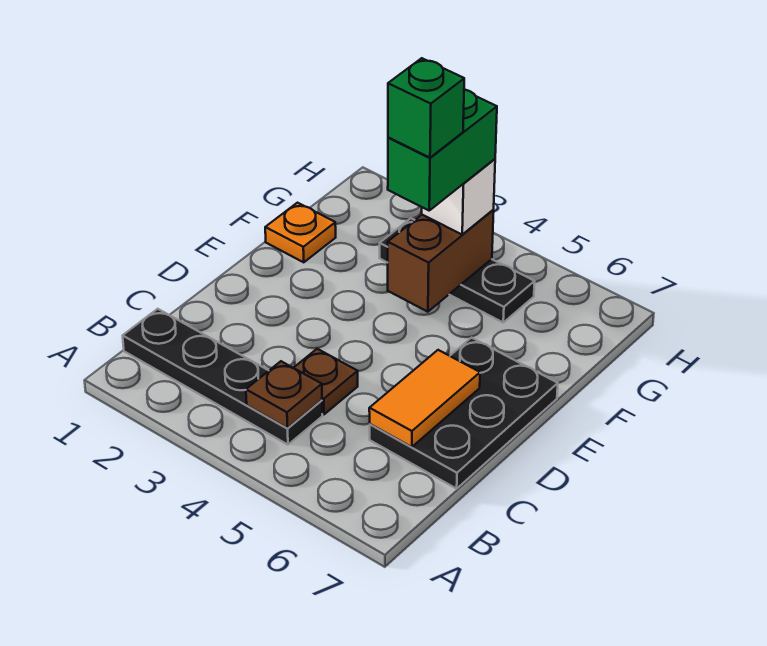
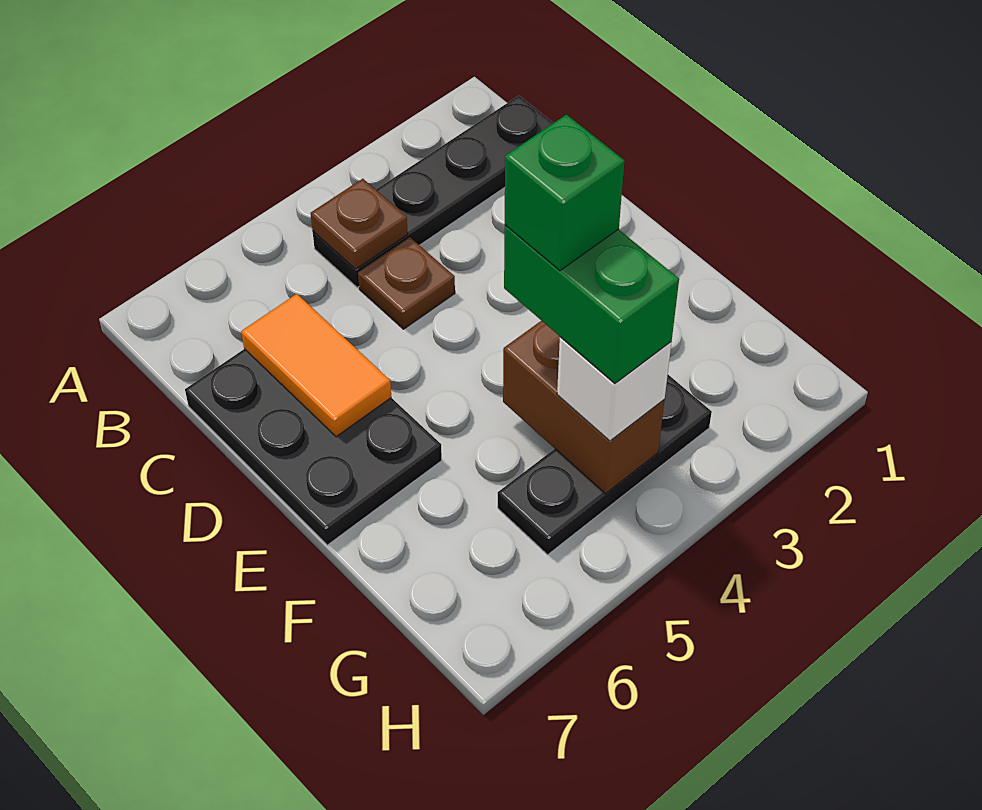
orange plate F1 level 1 -> none

